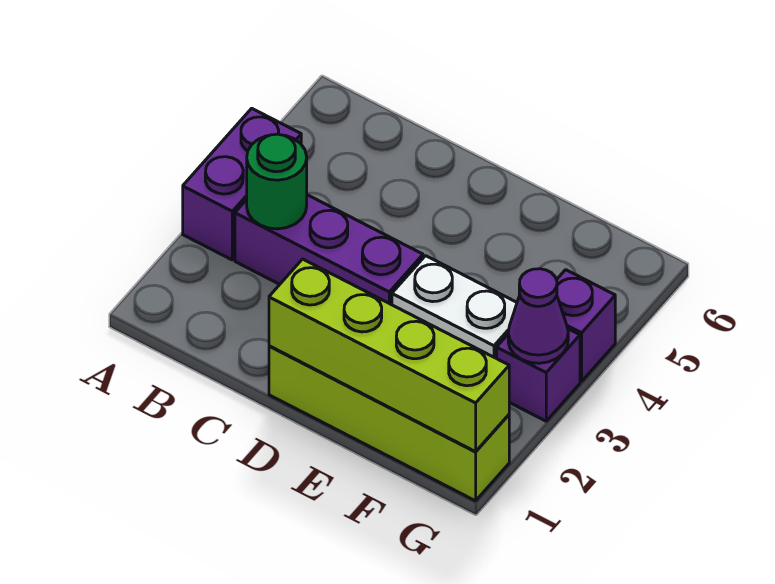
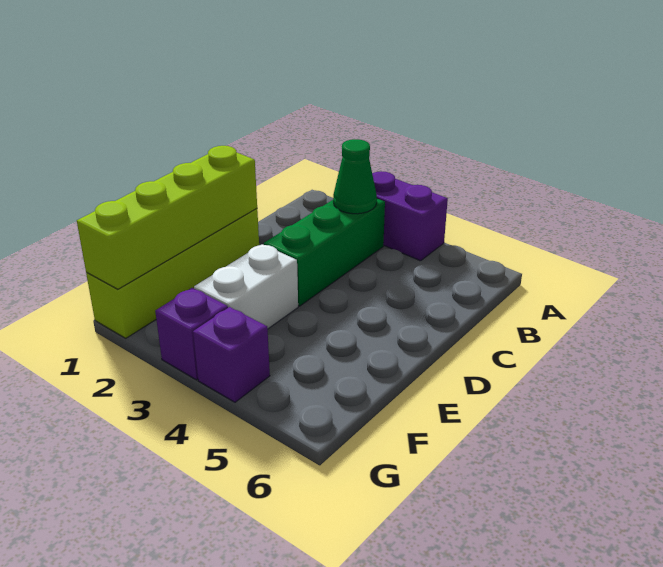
purple brick B3:D3 level 1 -> green brick B3:D3 level 1
green round brick B3 level 2 -> green cone B3 level 2
purple cone G3 level 2 -> none

